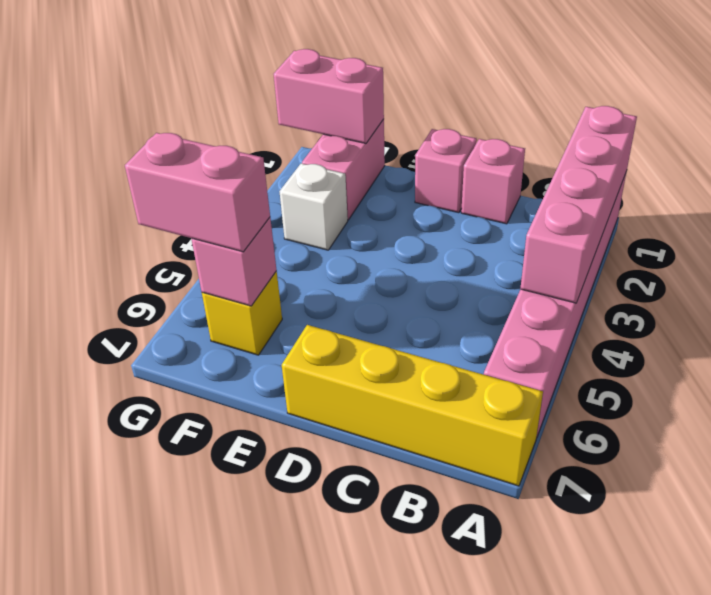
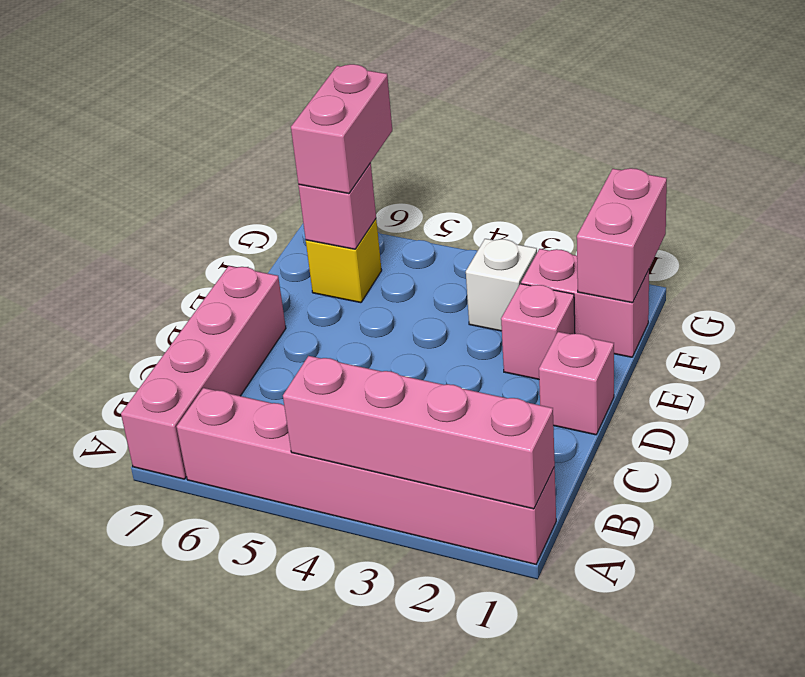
yellow brick A7:D7 level 1 -> pink brick A7:D7 level 1
pink brick C1 level 1 -> pink brick E2 level 1

